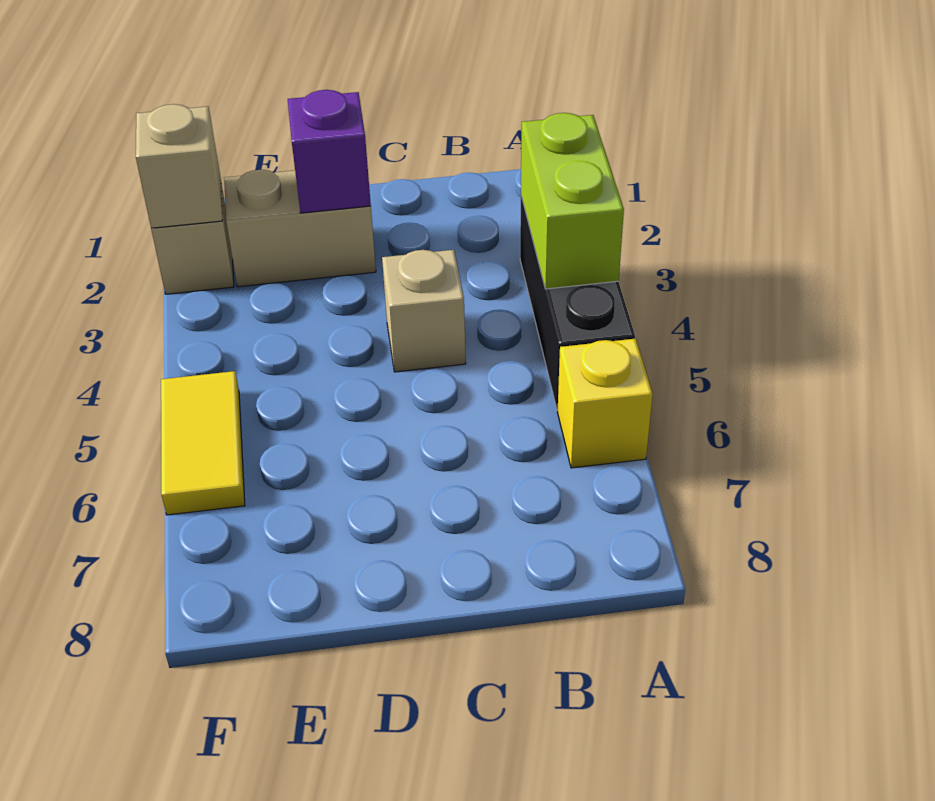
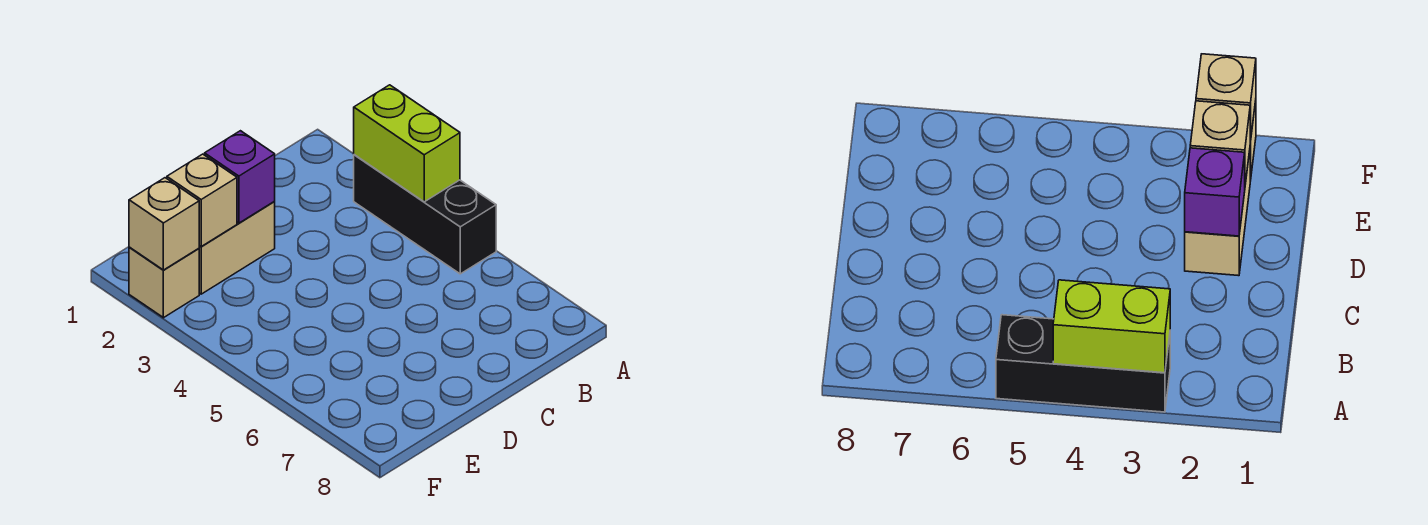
yellow brick A6 level 1 -> none
tan brick C4 level 1 -> tan brick E2 level 2
yellow tile F5:F6 level 1 -> none

